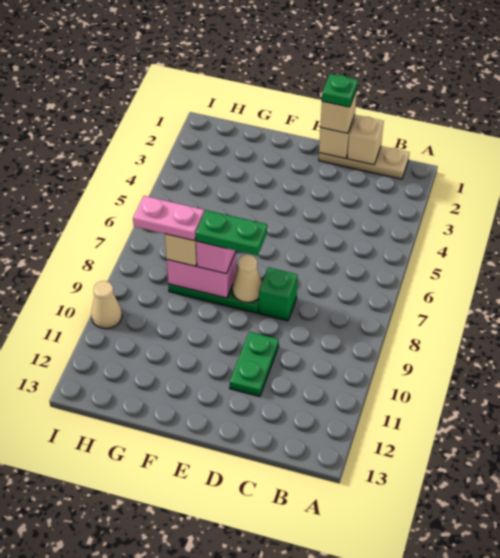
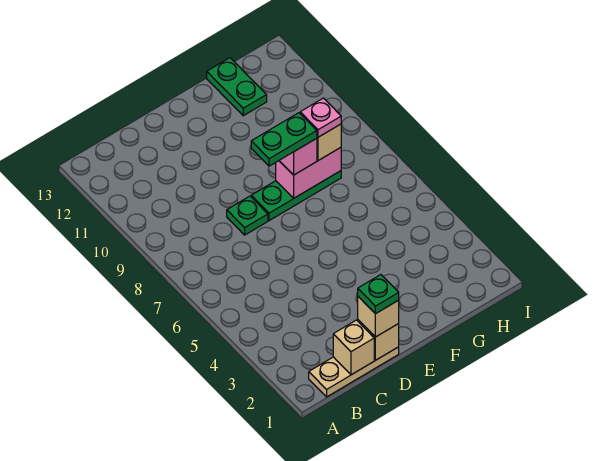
green brick D8 level 1 -> green plate D8 level 1
green plate D10:D11 level 1 -> green plate G12:G13 level 1
tan cone E8 level 2 -> none
pink plate G8:H8 level 4 -> pink plate G8 level 4
tan cone I10 level 1 -> none

